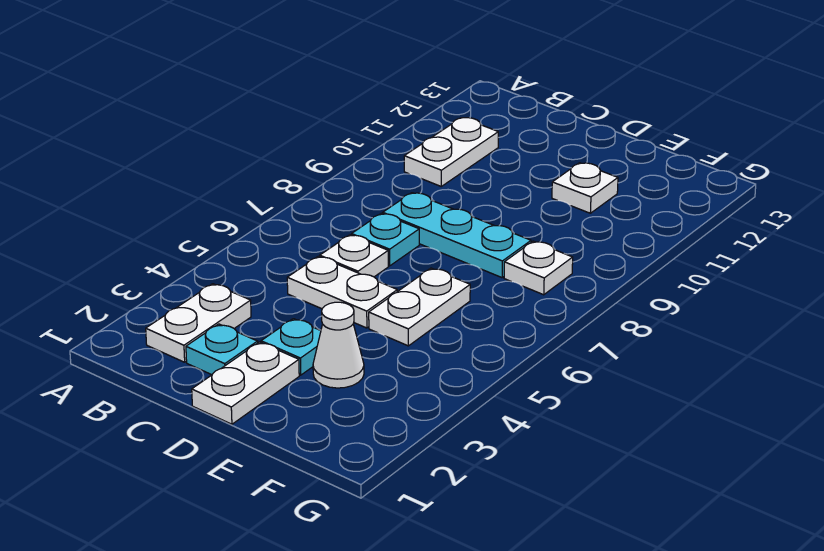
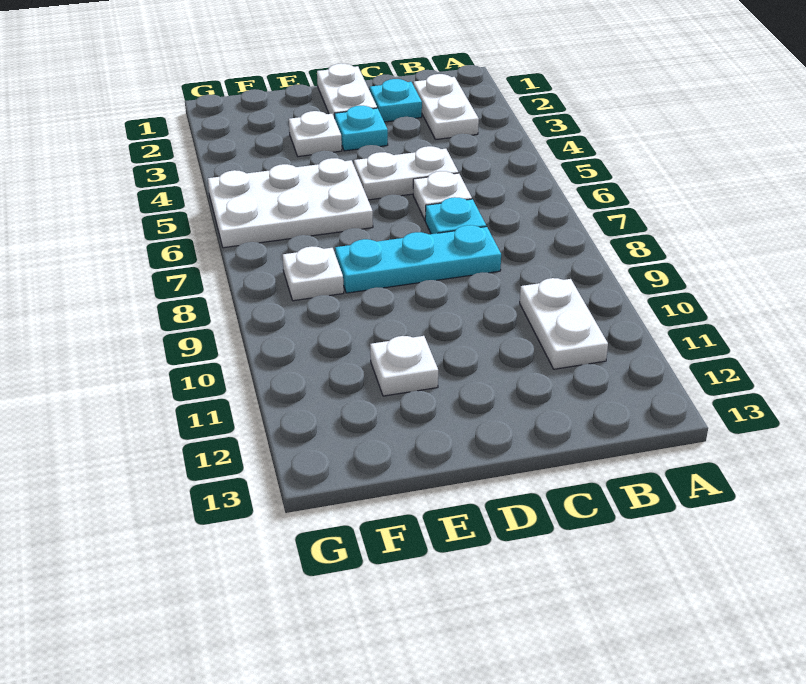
white cone E3 level 1 -> white plate E3 level 1
white plate E5:E6 level 1 -> white plate E5:G6 level 1

